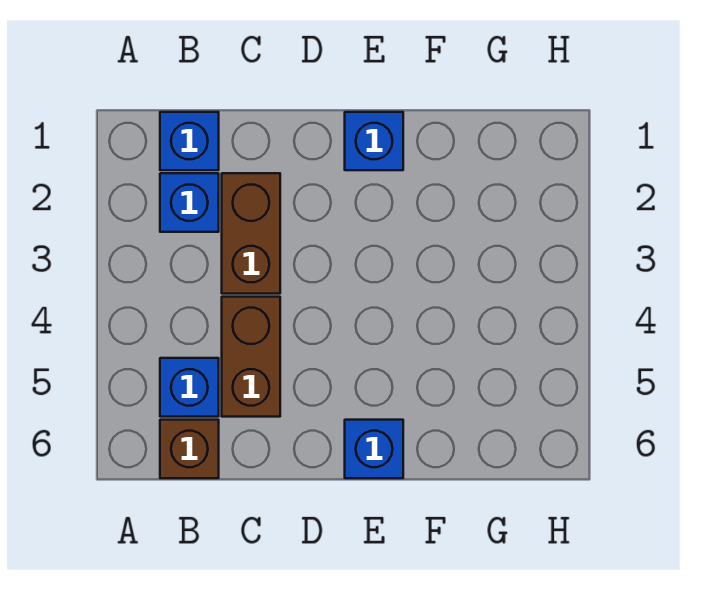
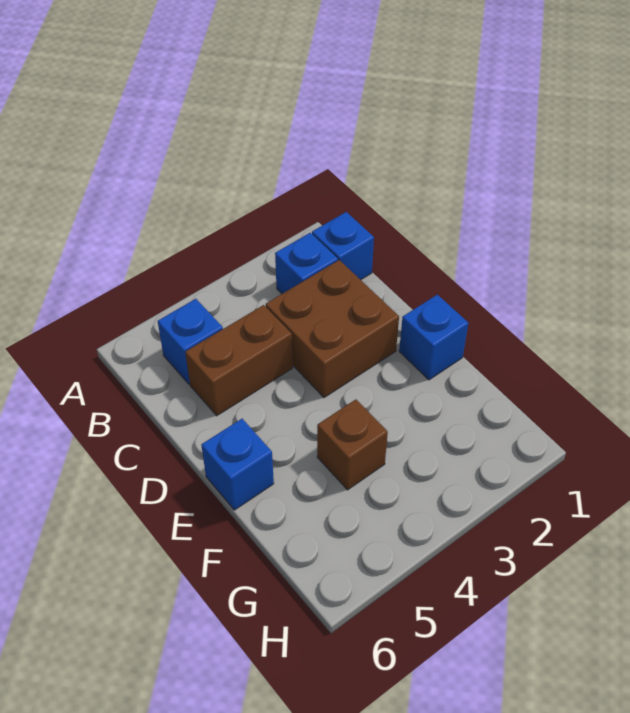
brown brick B6 level 1 -> brown brick F4 level 1
brown brick C2:C3 level 1 -> brown brick C2:D3 level 1

